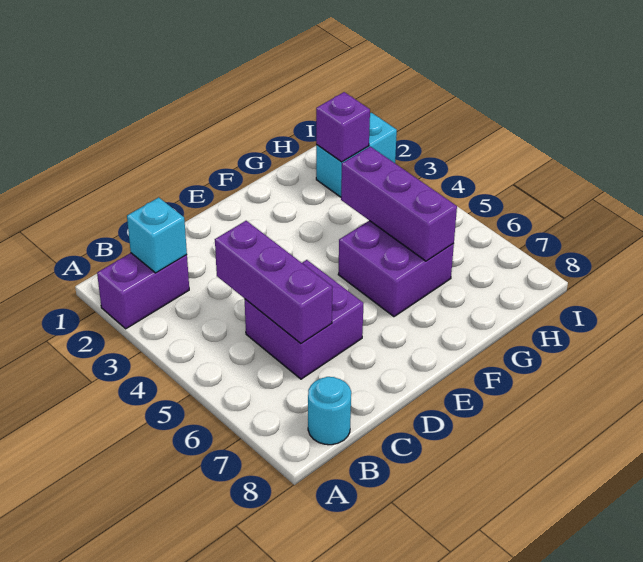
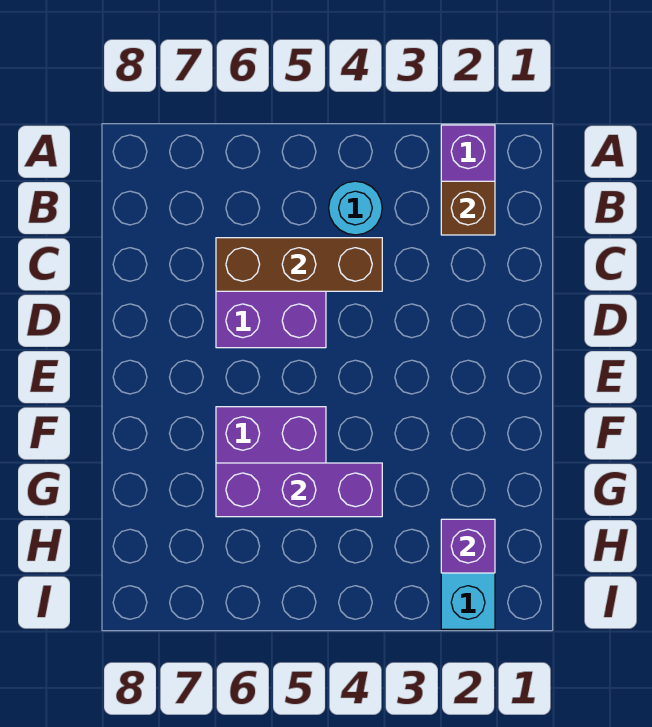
cyan brick B2 level 2 -> brown brick B2 level 2
cyan round brick B8 level 1 -> cyan round brick B4 level 1
purple brick C4:C6 level 2 -> brown brick C4:C6 level 2

